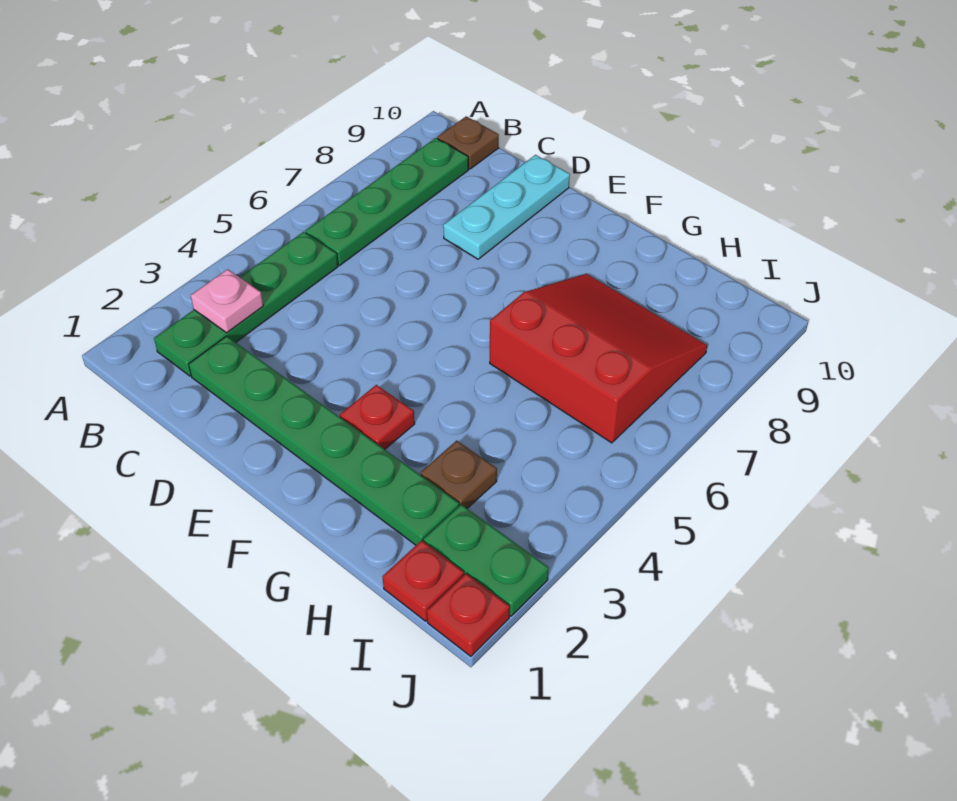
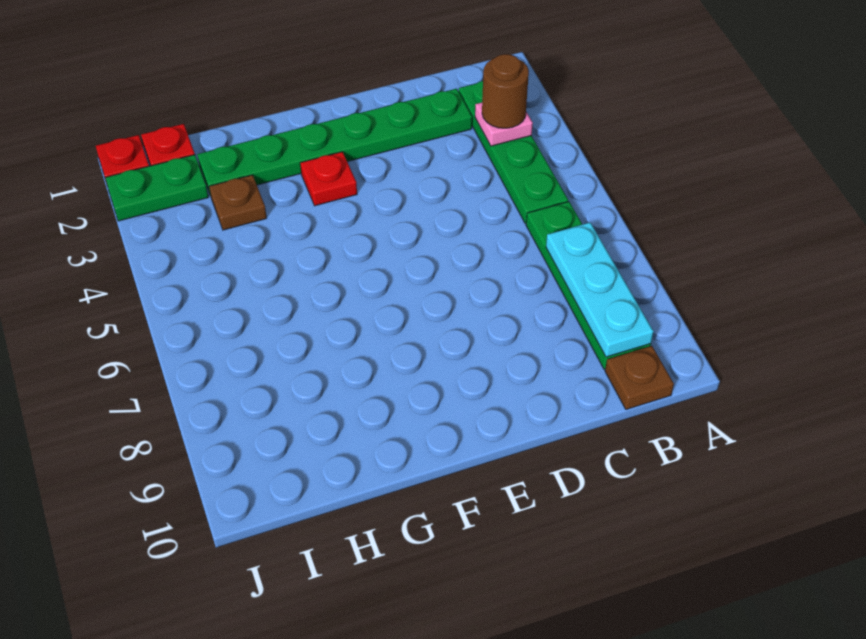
none -> brown round brick B3 level 3
cyan plate D8:D10 level 1 -> cyan plate B7:B9 level 2
red slope G6:I8 level 1 top 6 -> none

